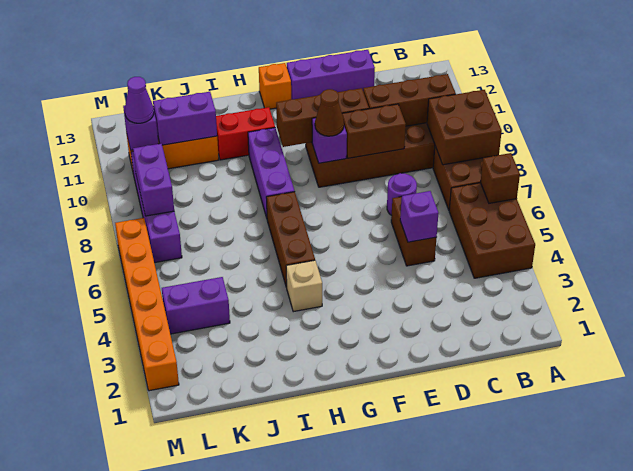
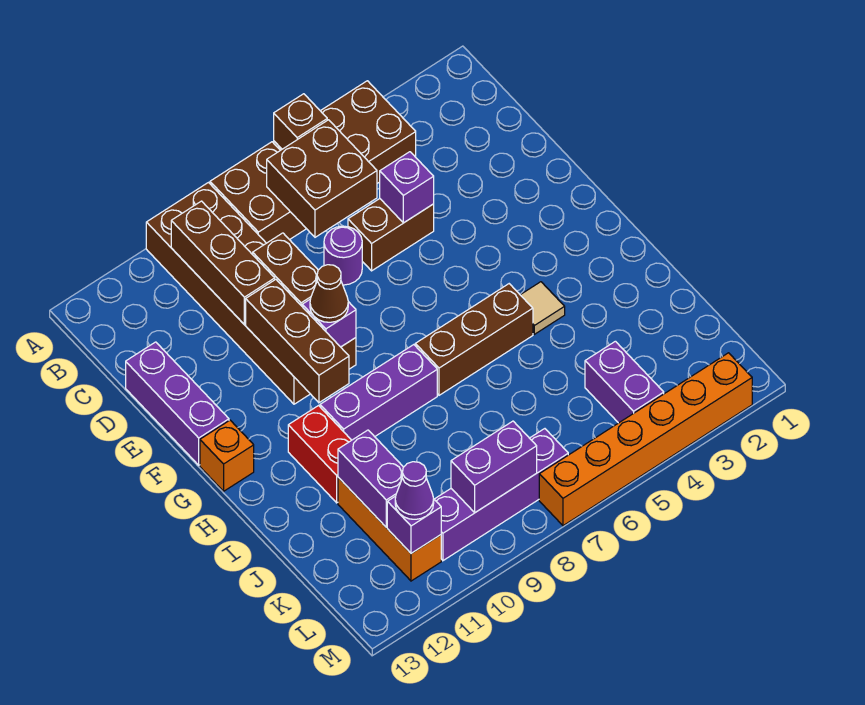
brown brick A8:B9 level 2 -> brown brick B6:C7 level 2
tan brick H4 level 1 -> tan tile H4 level 1

